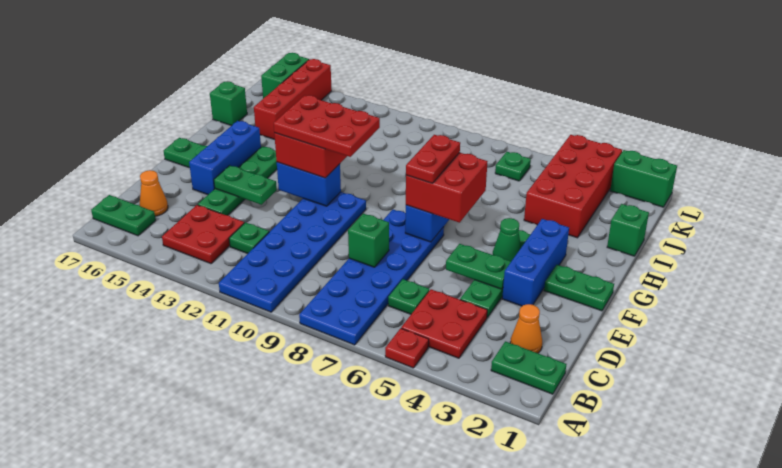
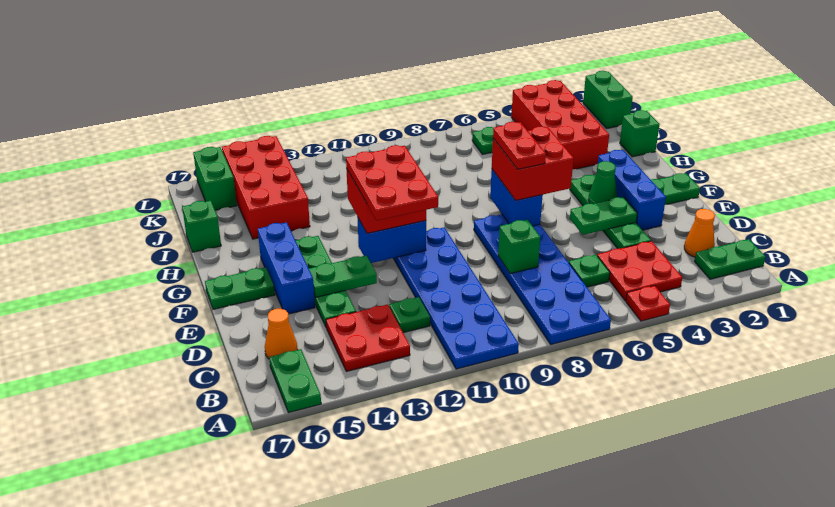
green plate B16:B17 level 1 -> green plate A16:B16 level 1
red plate F10:G12 level 4 -> red plate E11:G12 level 4
red brick I15:L15 level 1 -> red brick I14:L15 level 1
green brick L1:L2 level 1 -> green brick K1:L1 level 1

